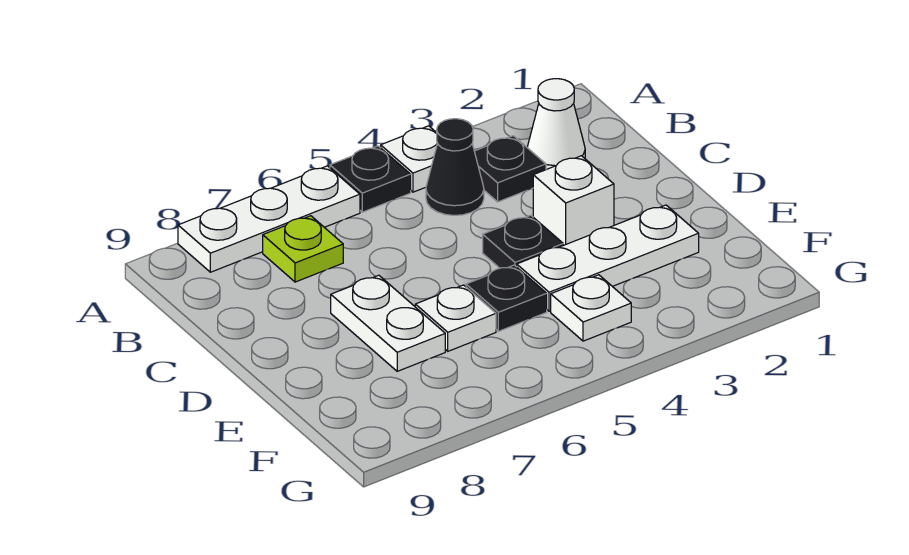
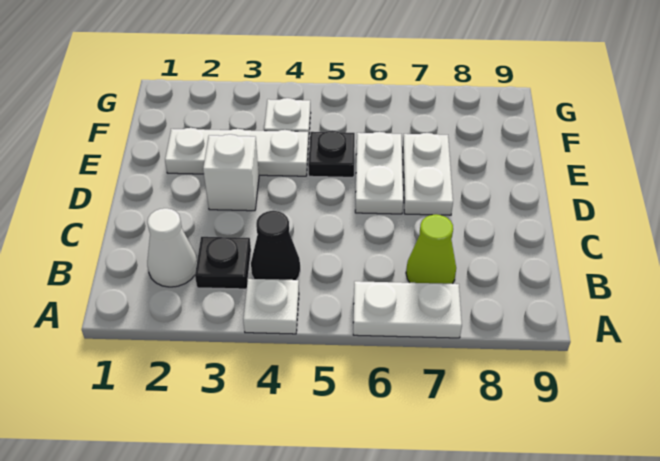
black plate A5 level 1 -> none
white plate A6:A8 level 1 -> white plate A6:A7 level 1
lime plate B7 level 1 -> lime cone B7 level 1
black plate D4 level 1 -> none
white plate E6 level 1 -> white plate D6:E6 level 1

